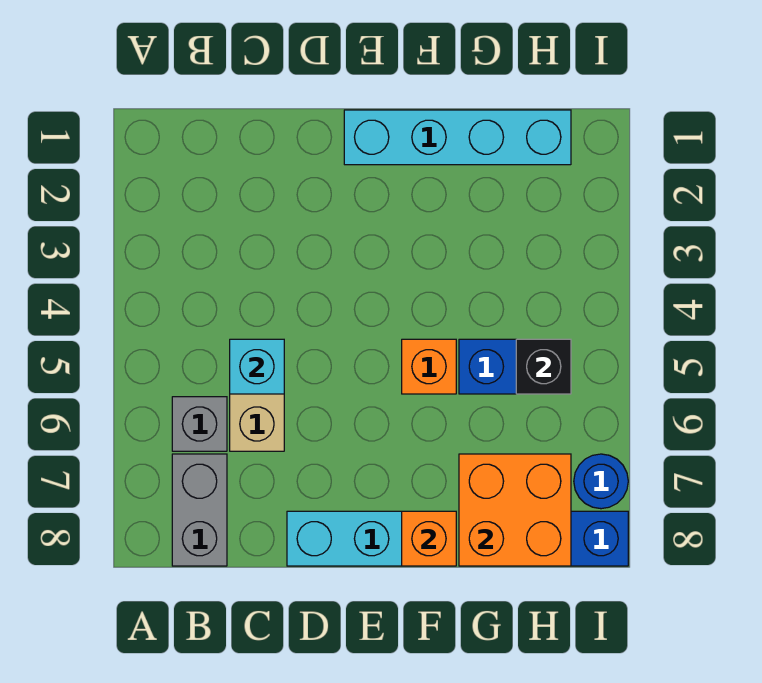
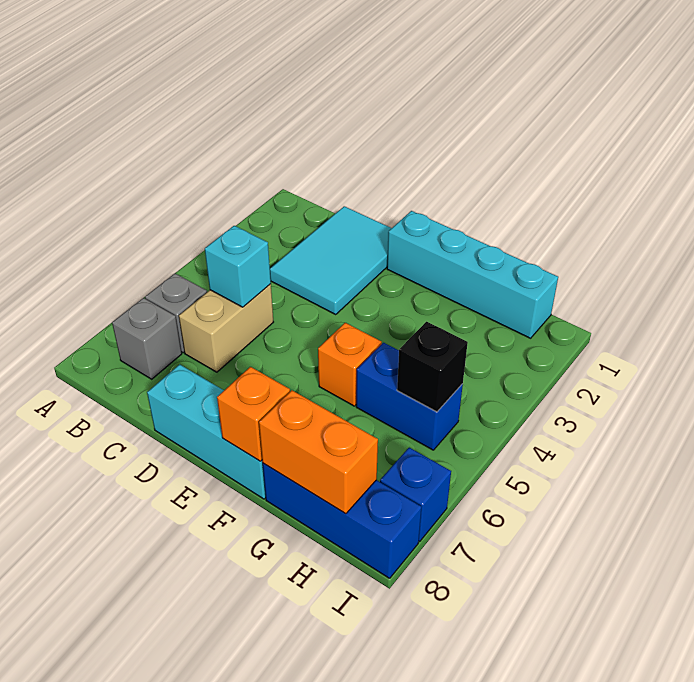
grey brick B7:B8 level 1 -> grey brick B7 level 1
none -> cyan tile C1:D3 level 1
orange brick G7:H8 level 2 -> orange brick G8:H8 level 2
blue round brick I7 level 1 -> blue brick I7 level 1

